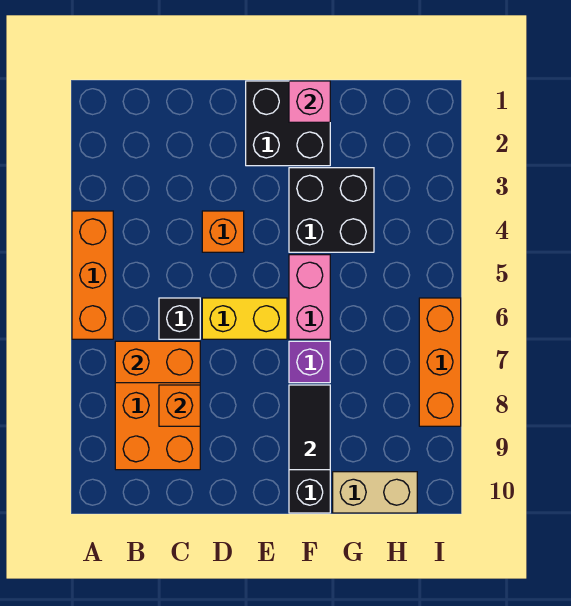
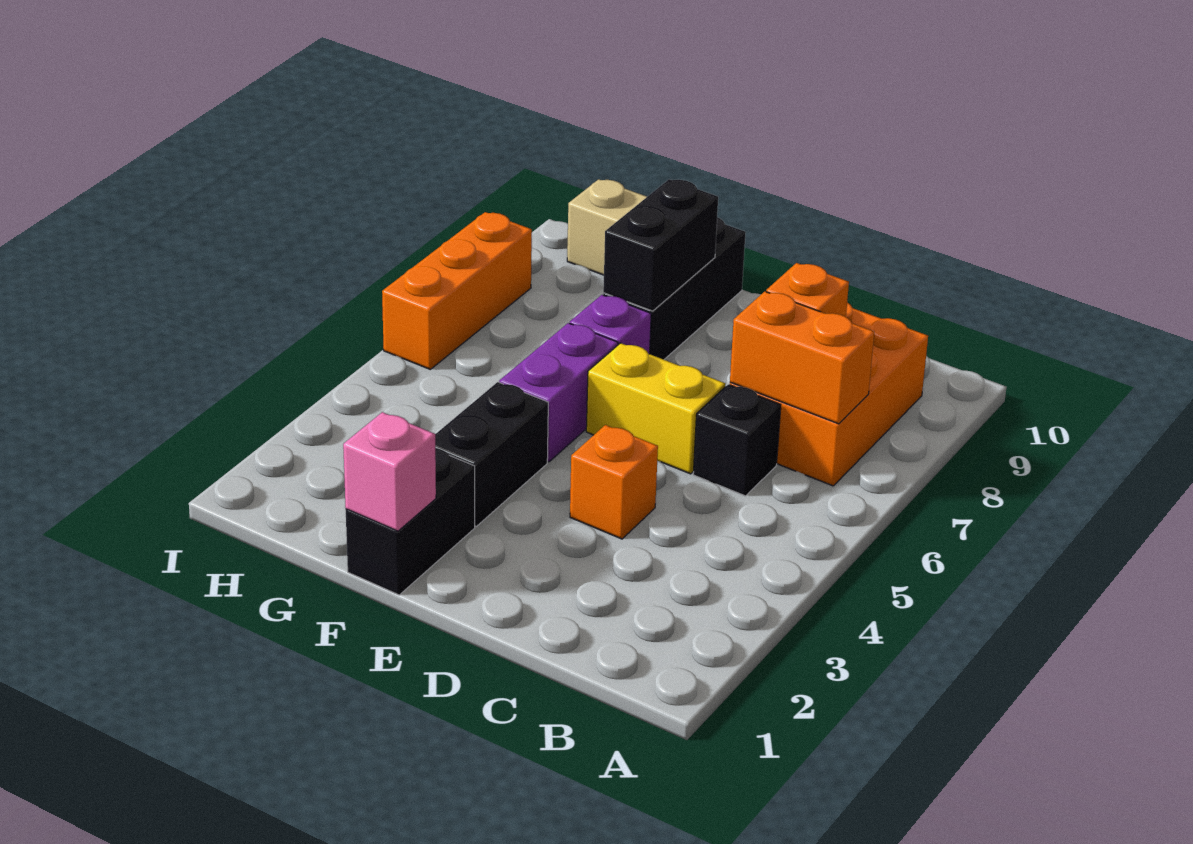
orange brick A4:A6 level 1 -> none
black brick E1:F2 level 1 -> black brick F1:F2 level 1
black brick F3:G4 level 1 -> black brick F3:F4 level 1
pink brick F5:F6 level 1 -> purple brick F5:F6 level 1
black tile F8:F9 level 2 -> black brick F8:F9 level 2

